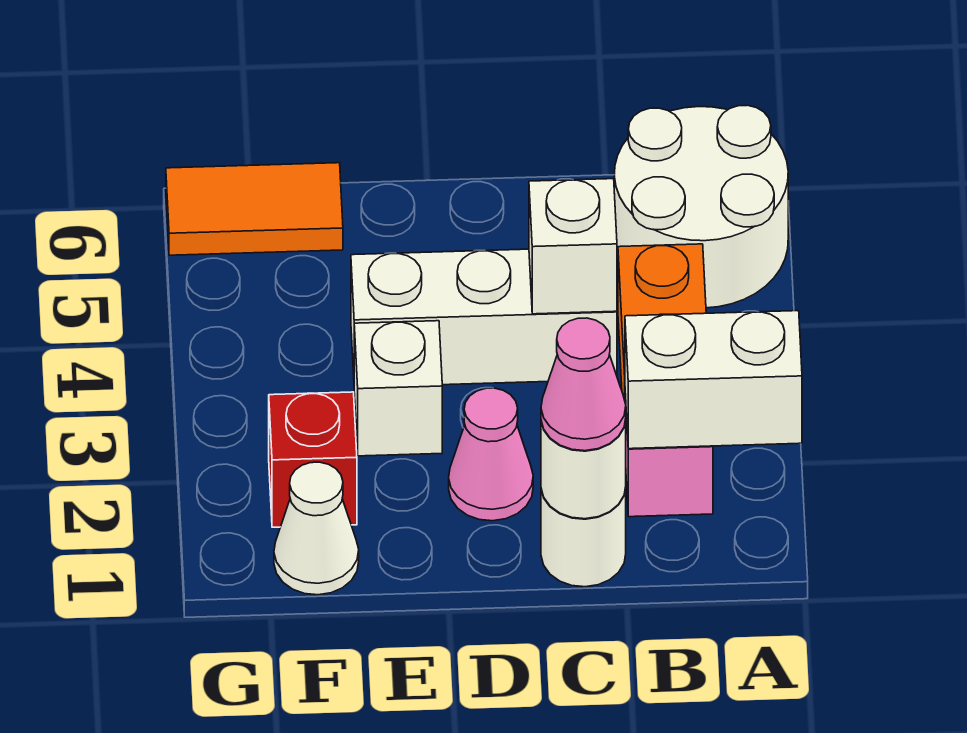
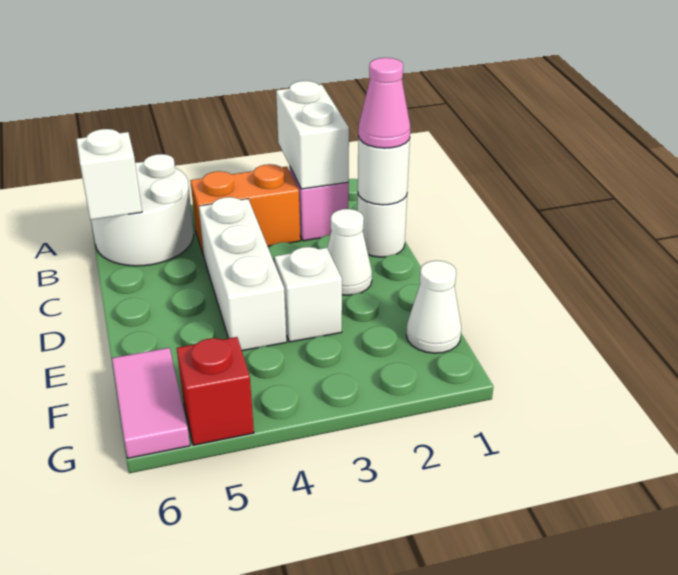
white brick C4 level 2 -> white brick B6 level 2
pink cone D2 level 1 -> white cone D2 level 1
red brick F2 level 1 -> red brick G5 level 1
orange tile F6:G6 level 1 -> pink tile F6:G6 level 1

